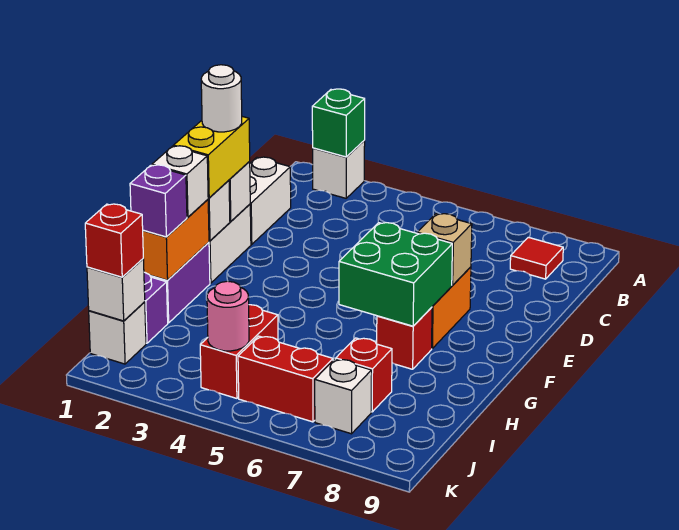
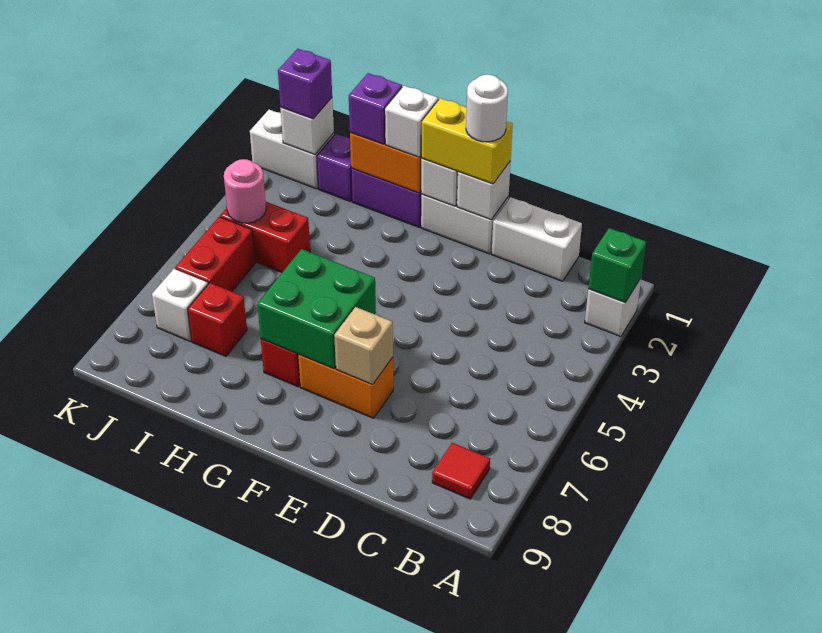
white brick J1 level 1 -> white brick J1:K1 level 1
red brick J1 level 3 -> purple brick J1 level 3

